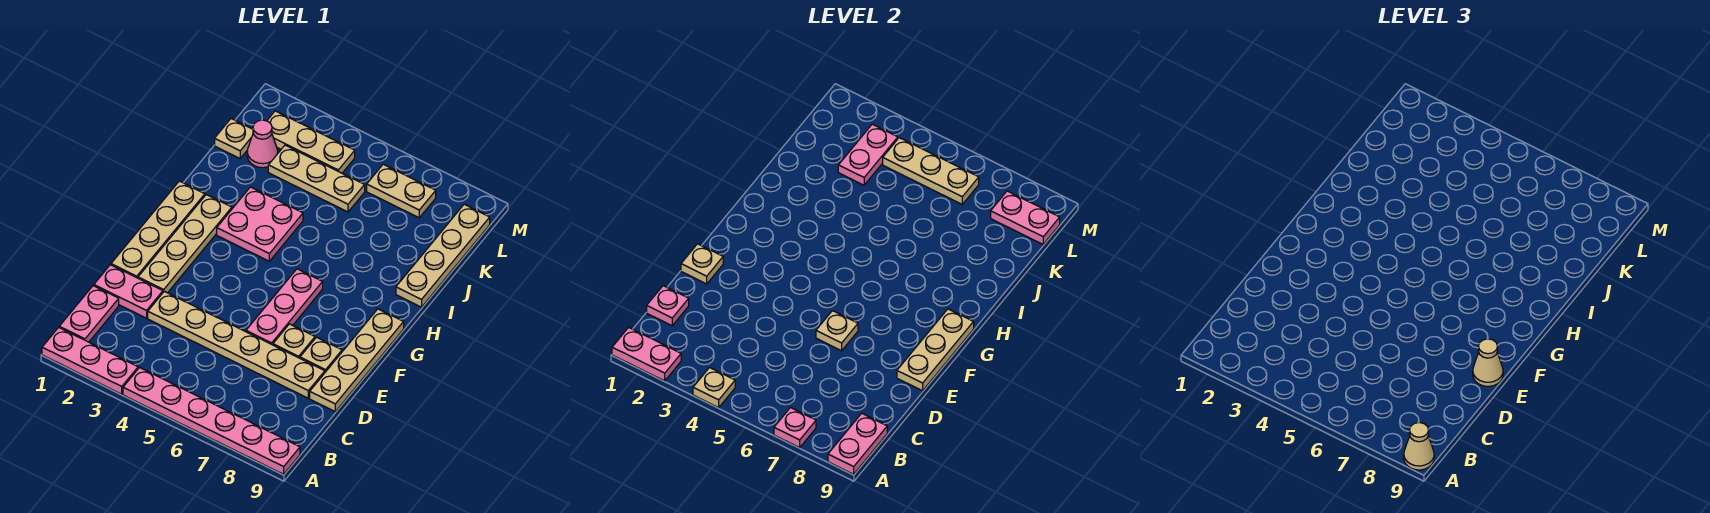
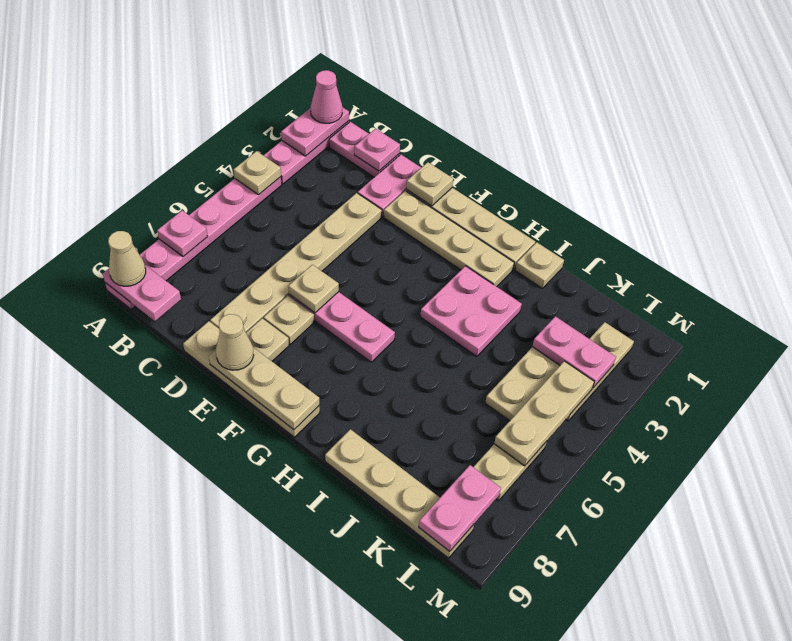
tan plate K1 level 1 -> tan plate I1 level 1
pink cone K2 level 1 -> pink cone A1 level 3

